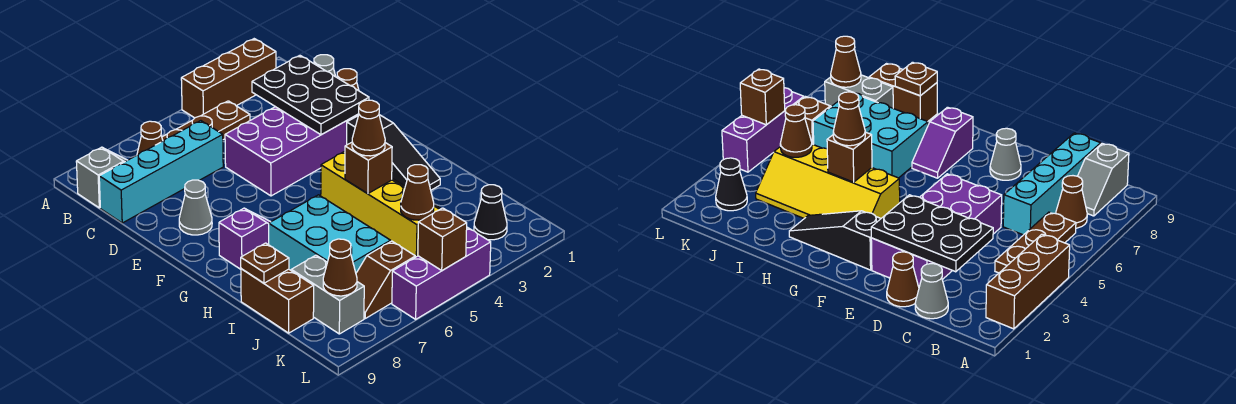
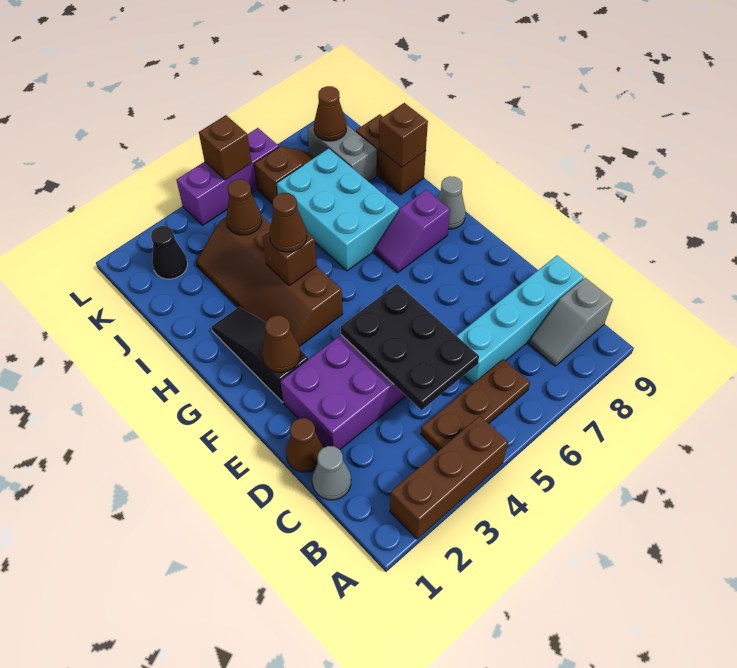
brown cone B7 level 1 -> brown cone F2 level 2
black plate C2:E3 level 2 -> black plate C4:E5 level 2
grey cone E8 level 1 -> grey cone G9 level 1
yellow slope G3:J4 level 1 top 4 -> brown slope G3:J4 level 1 top 4
brown plate I9 level 2 -> brown brick I9 level 2

